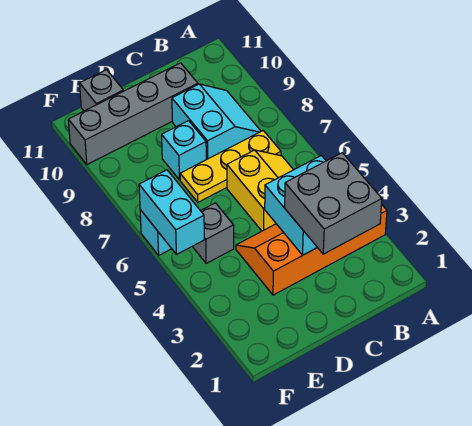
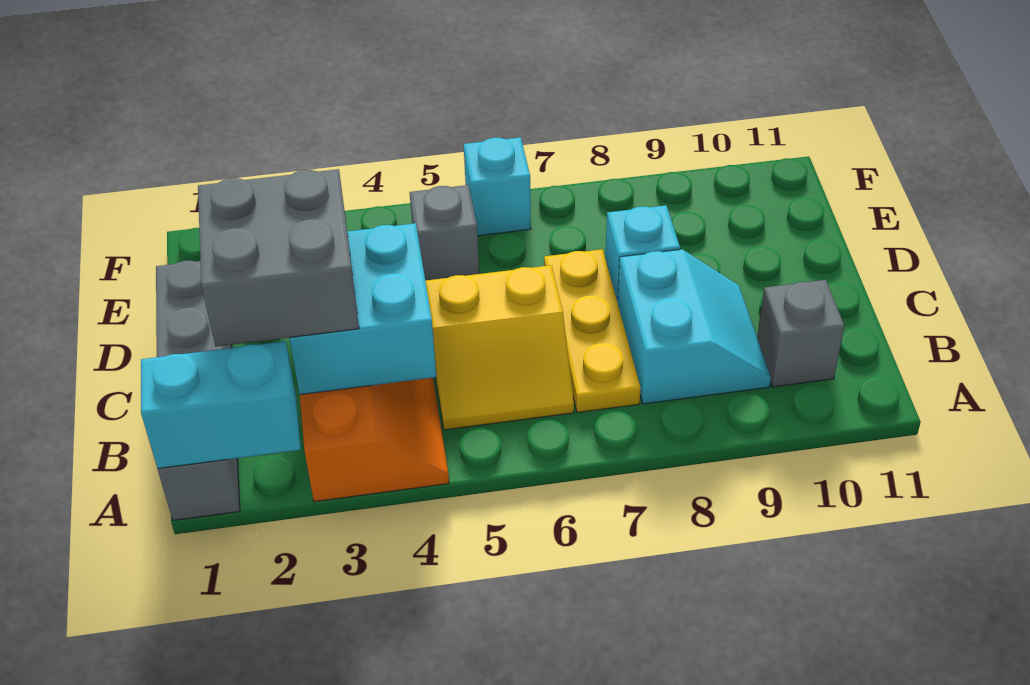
cyan slope B8:C9 level 1 top C -> cyan slope B8:C9 level 1 top 8
grey brick C10:F10 level 1 -> grey brick A1:D1 level 1
grey brick E11 level 1 -> grey brick B10 level 1
cyan brick F5:F6 level 2 -> cyan brick A1:A2 level 2

